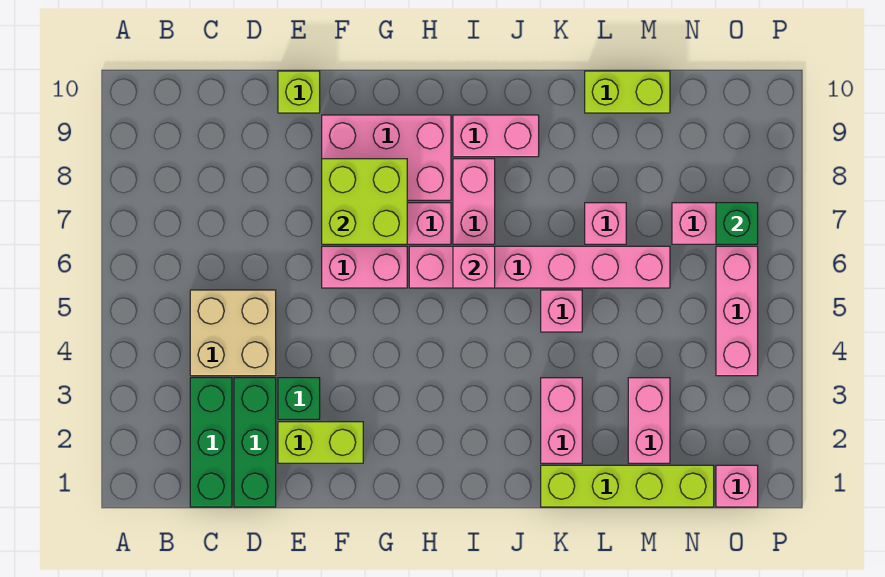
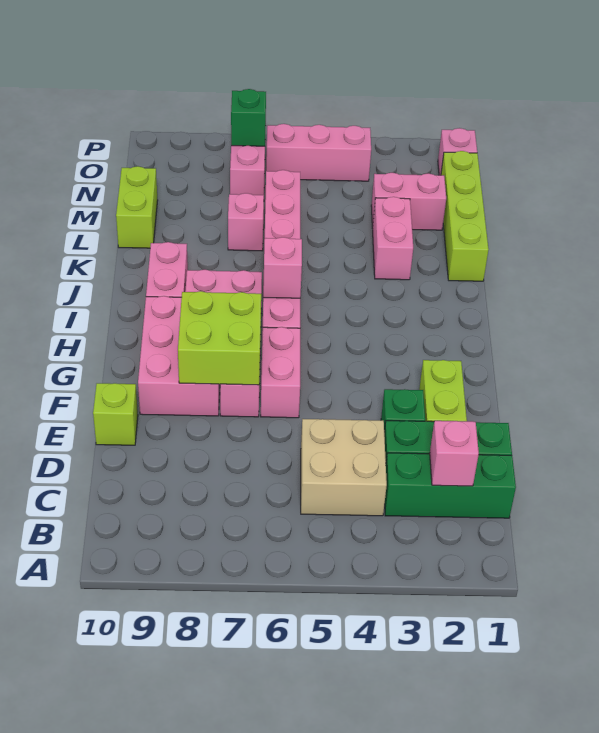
pink brick K2:K3 level 1 -> pink brick K3:L3 level 1
pink brick K5 level 1 -> pink brick C2 level 2

